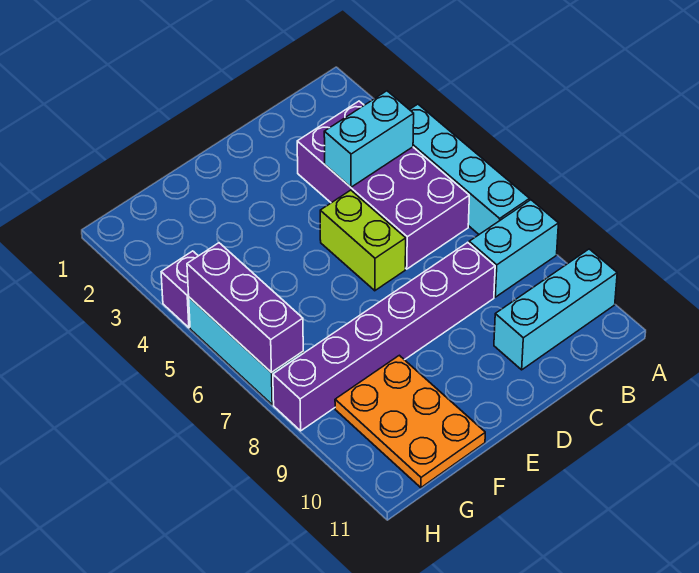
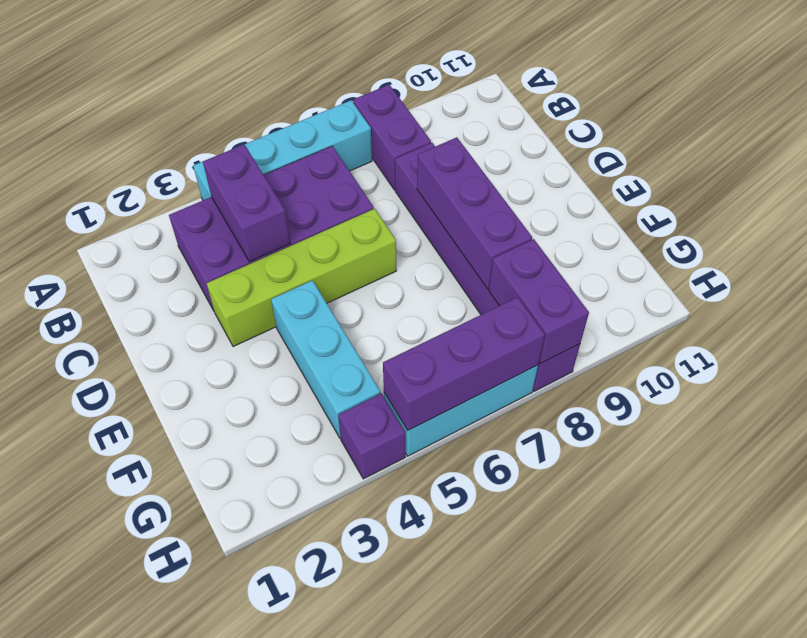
cyan brick A8:B8 level 1 -> purple brick A8:B8 level 1
cyan brick A10:C10 level 1 -> cyan brick E4:G4 level 1
cyan brick B4:C4 level 2 -> purple brick B4:C4 level 2
lime brick D5:D6 level 1 -> lime brick D3:D6 level 1
none -> purple brick D8:F8 level 2
orange plate F9:G11 level 1 -> none
none -> purple brick G8:H8 level 2

